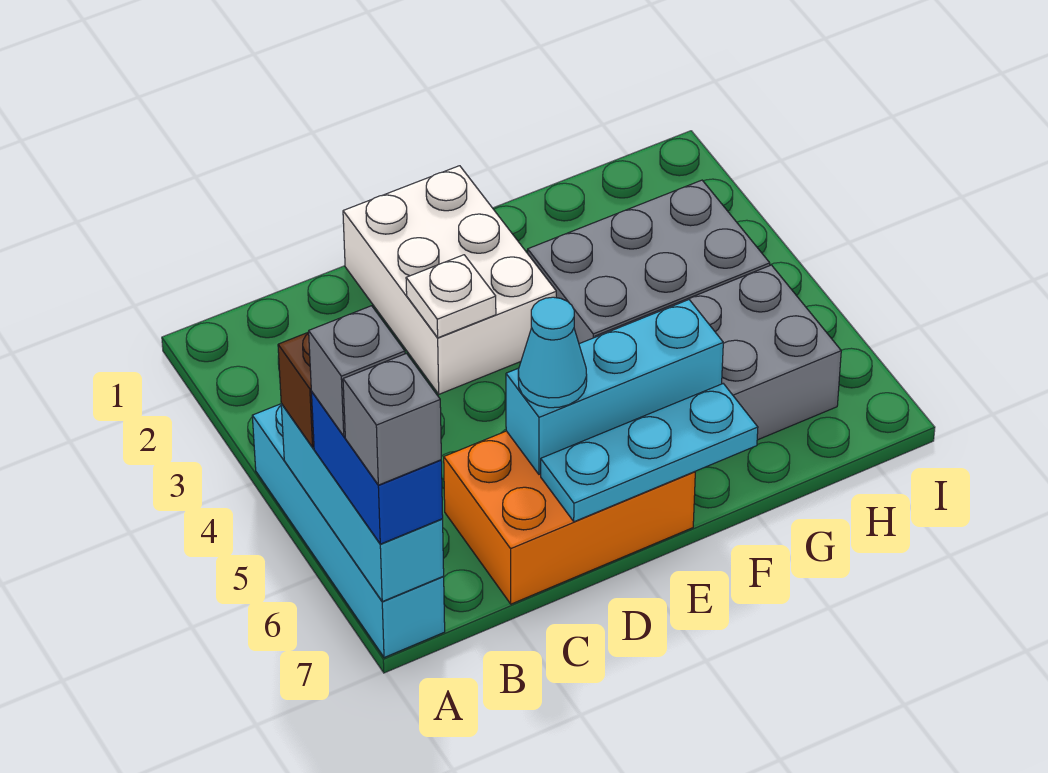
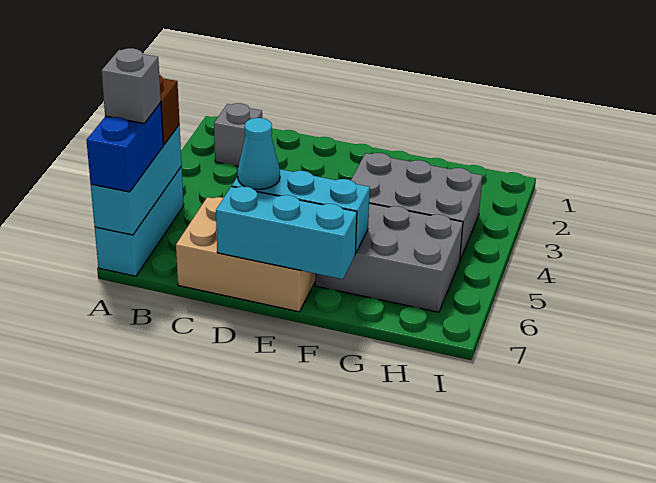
cyan brick A4:A7 level 1 -> cyan brick A5:A7 level 1
grey brick A7 level 4 -> grey brick B2 level 1
orange brick C6:E7 level 1 -> tan brick C6:E7 level 1
white brick D1:E3 level 1 -> none
white plate D3 level 2 -> none
cyan plate D7:F7 level 2 -> cyan brick D7:F7 level 2

